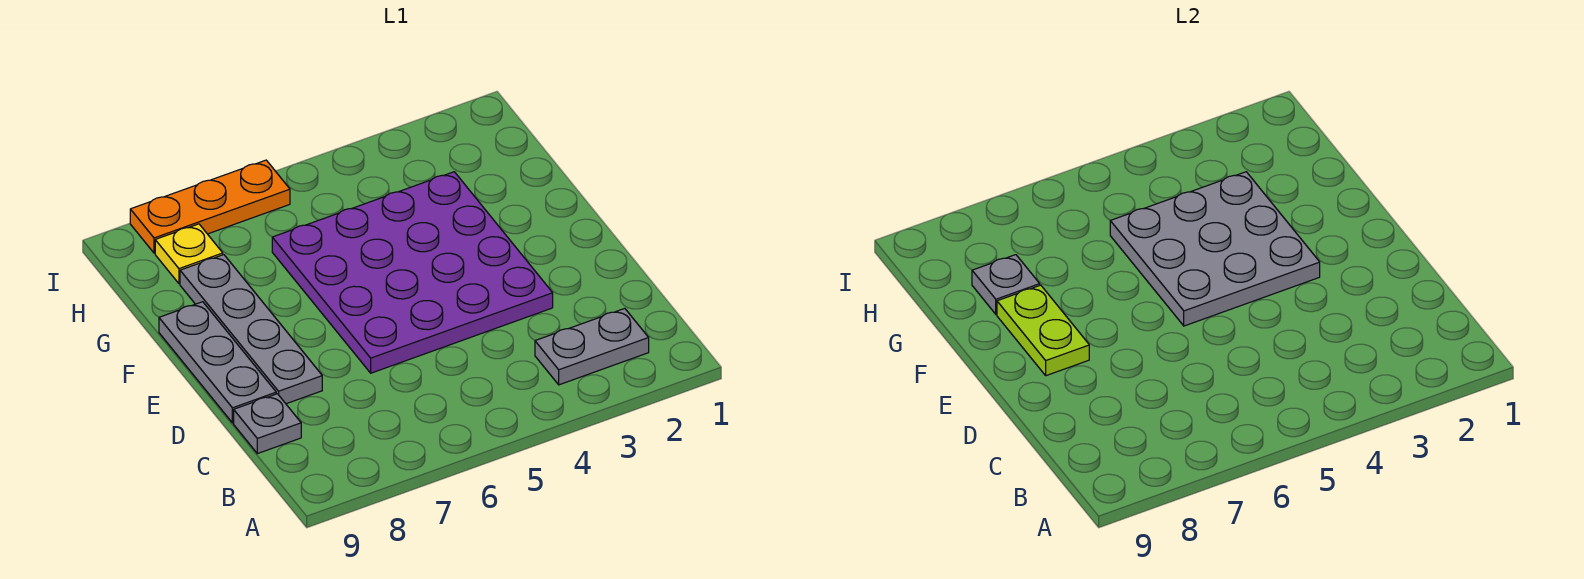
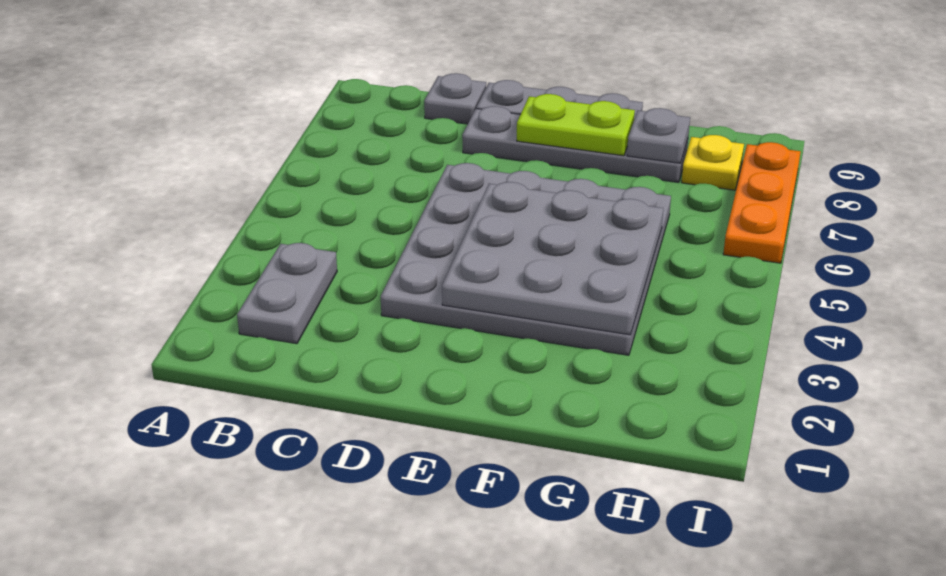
purple plate D3:G6 level 1 -> grey plate D3:G6 level 1

